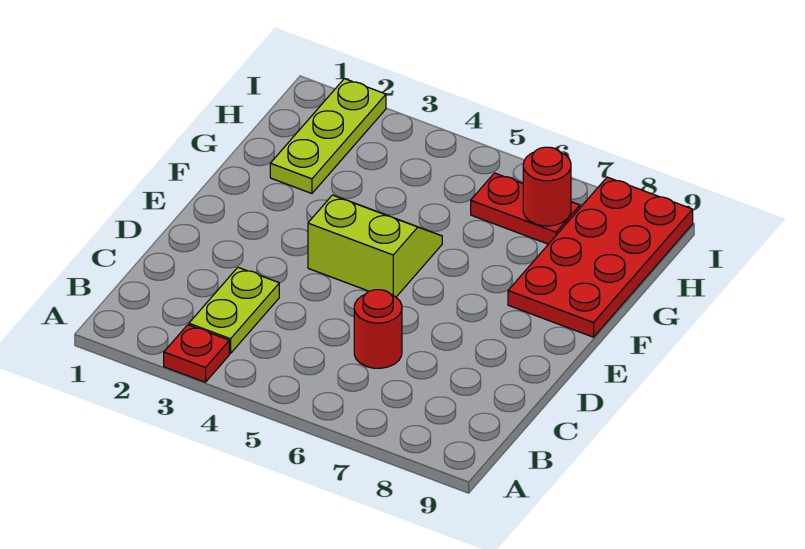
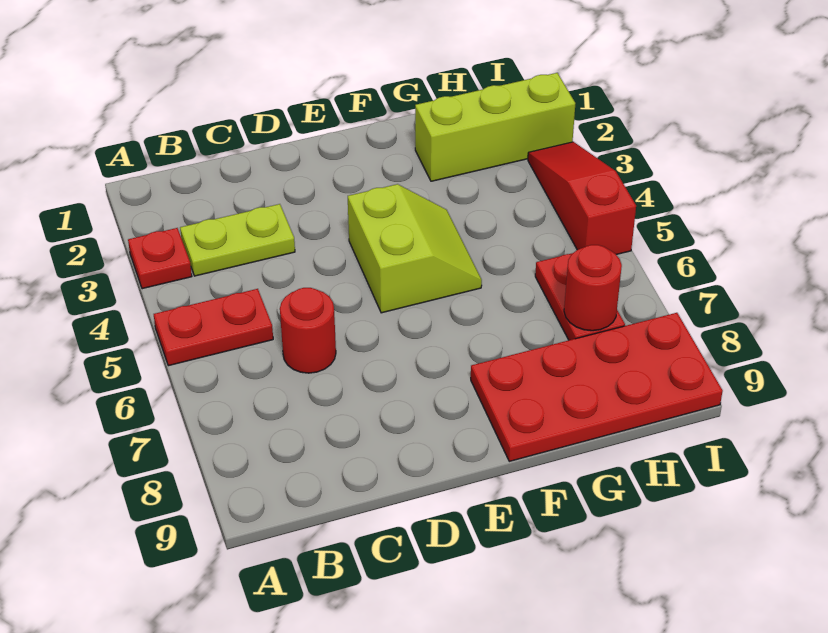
none -> red plate A5:B5 level 1
lime plate G2:I2 level 1 -> lime brick G2:I2 level 1
none -> red slope I3:I5 level 1 top 5

